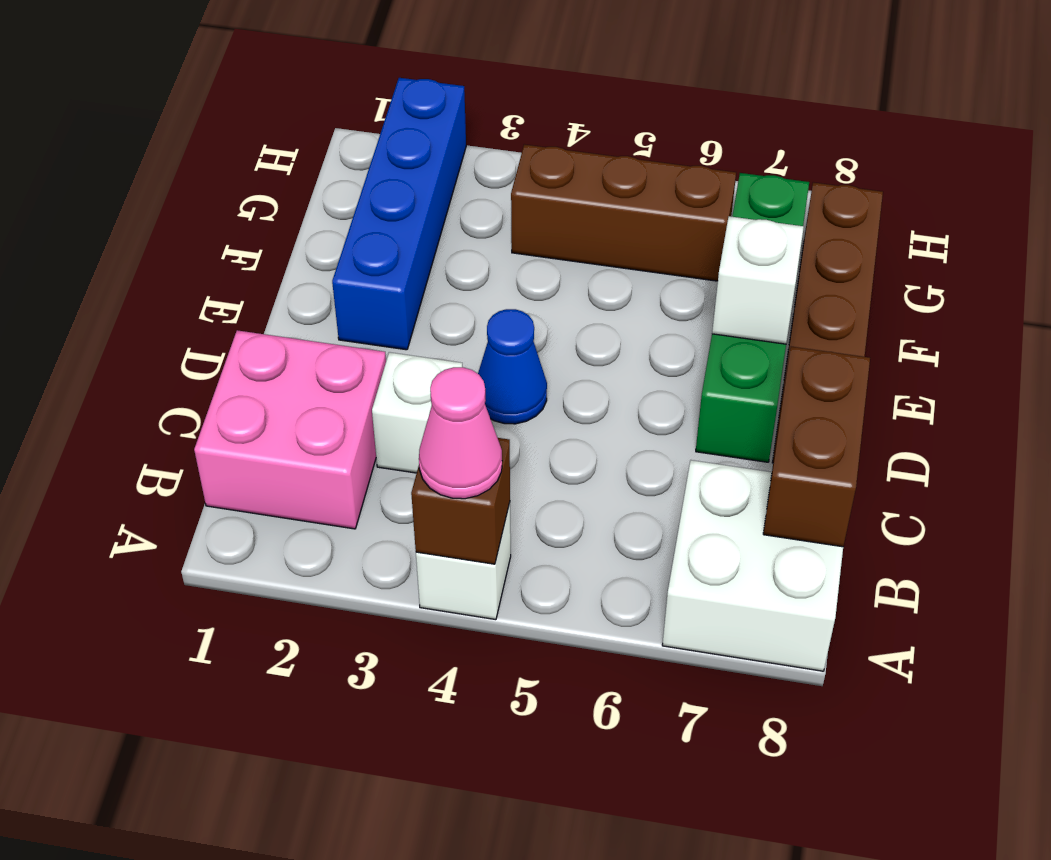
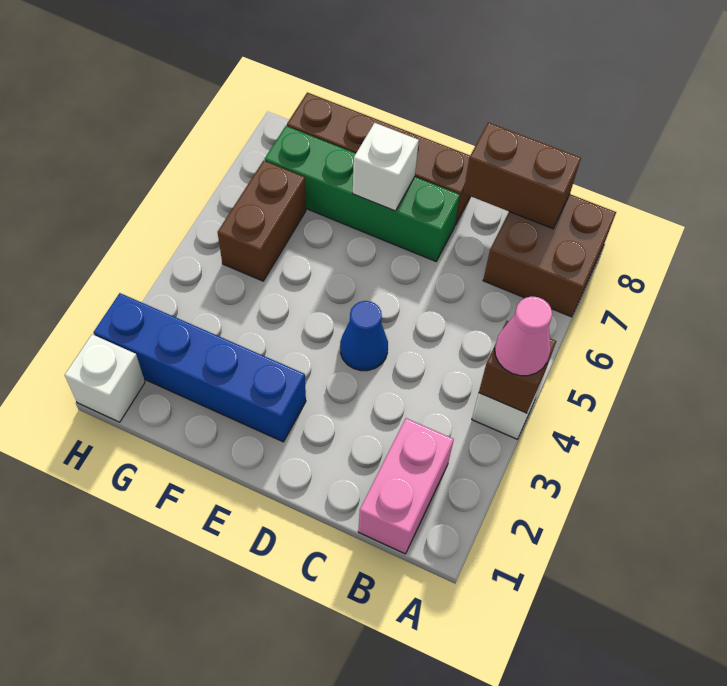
white brick A7:B8 level 1 -> brown brick A7:B8 level 1
pink brick B1:C2 level 1 -> pink brick B1:B2 level 1
white brick C3 level 1 -> white brick H1 level 1
brown brick G4:G6 level 1 -> brown brick G5:G6 level 1

